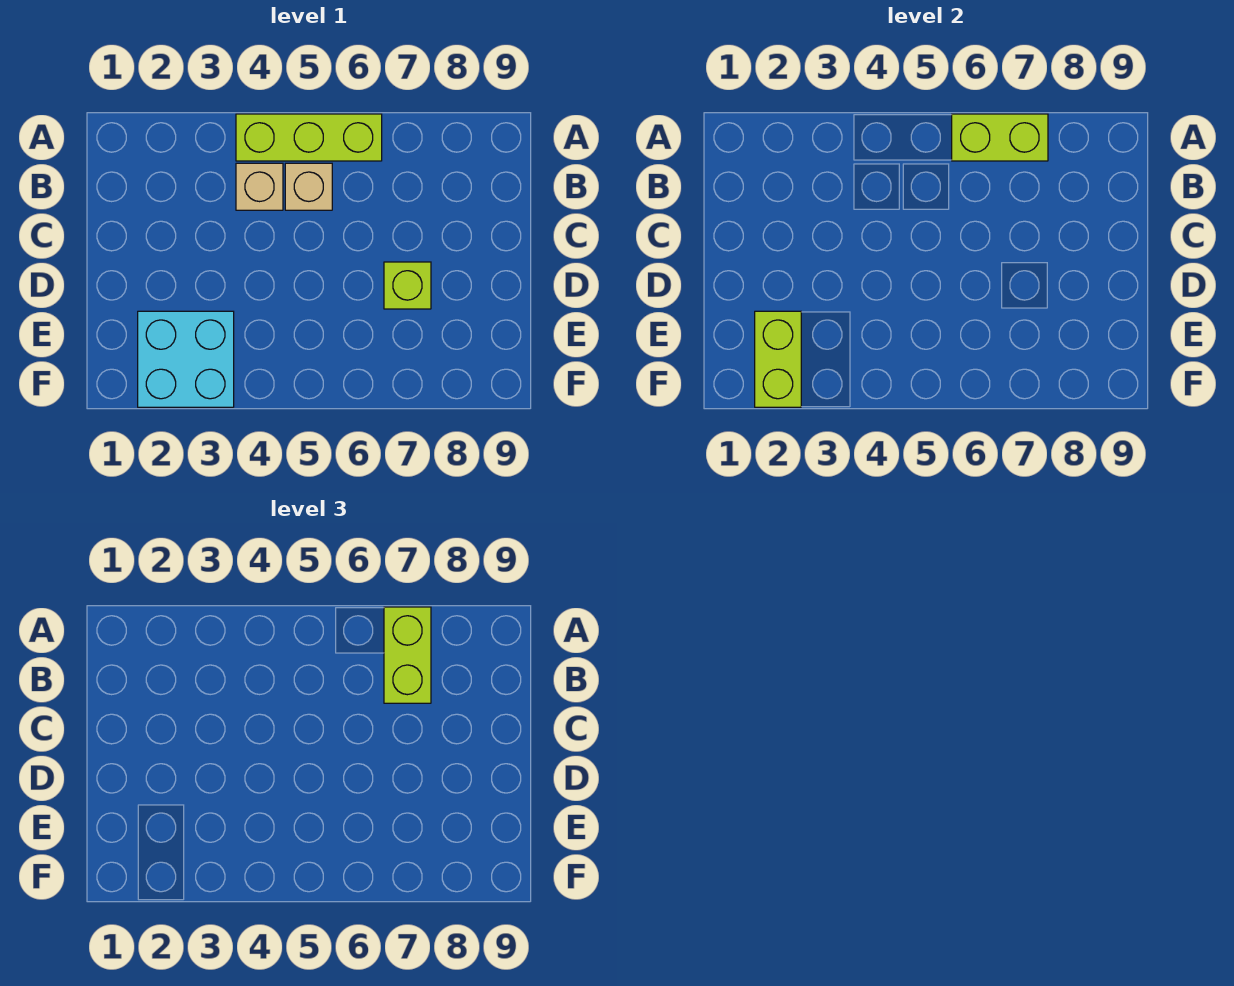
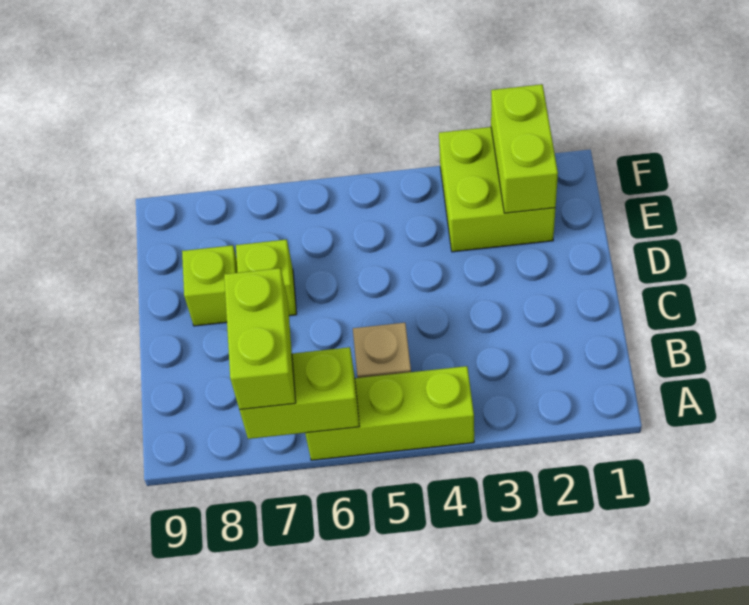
tan brick B4 level 1 -> none
none -> lime brick D8 level 1
cyan brick E2:F3 level 1 -> lime brick E2:F3 level 1

